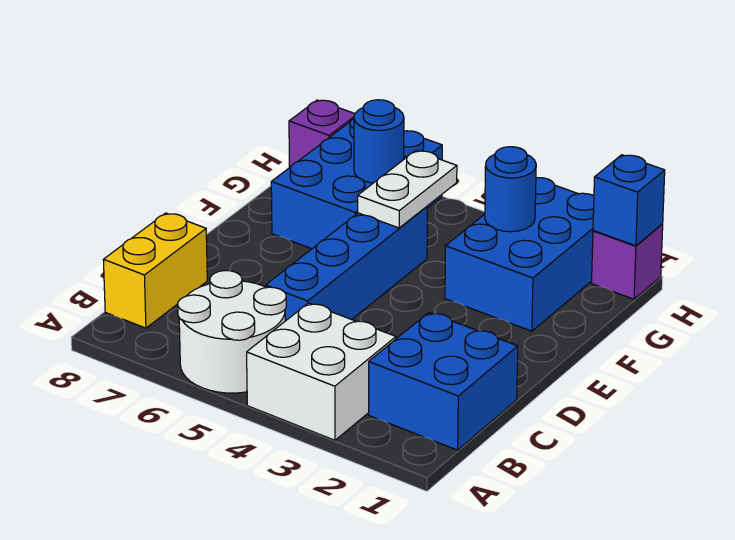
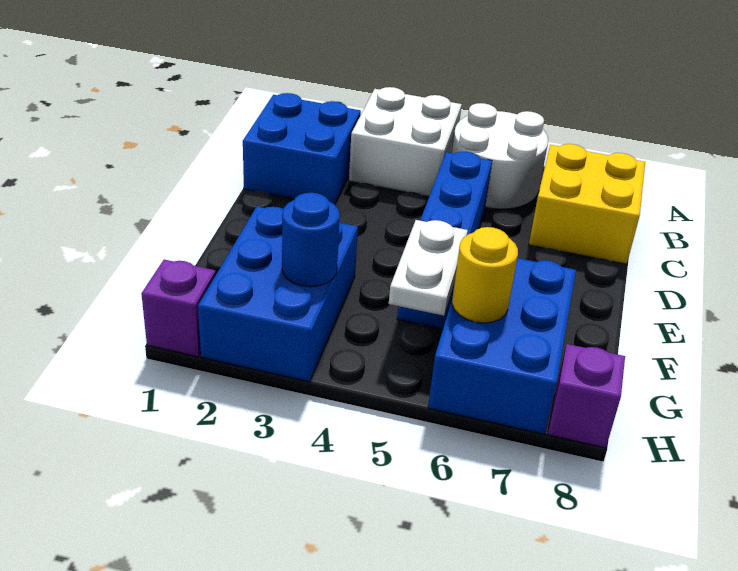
yellow brick B8:C8 level 1 -> yellow brick B7:C8 level 1
blue round brick G6 level 2 -> yellow round brick G6 level 2
blue brick H1 level 2 -> none

